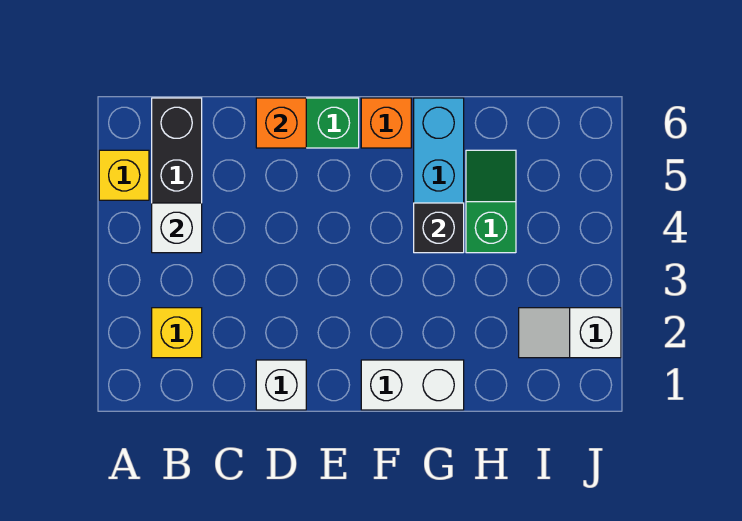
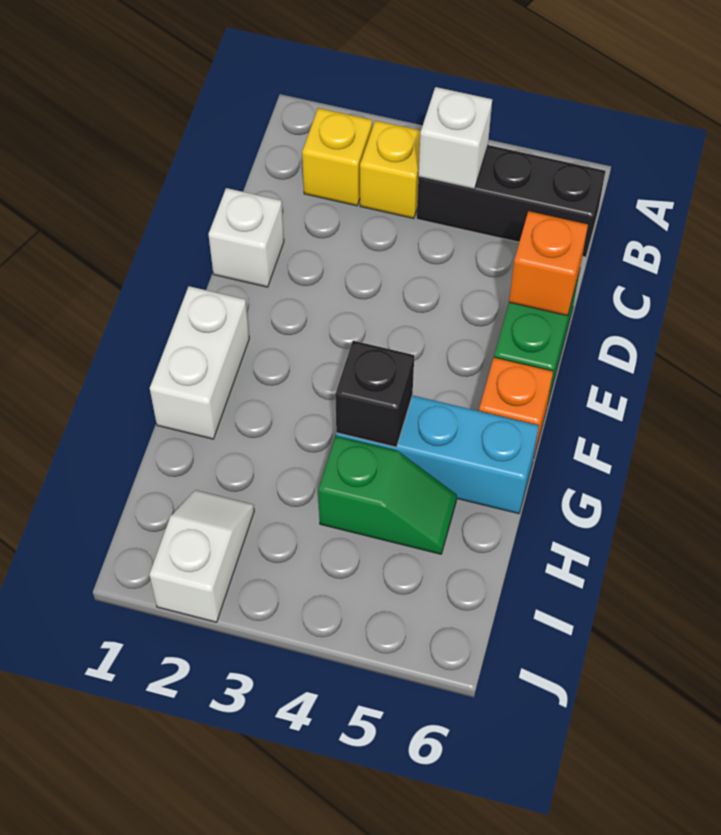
yellow brick A5 level 1 -> yellow brick B3 level 1

